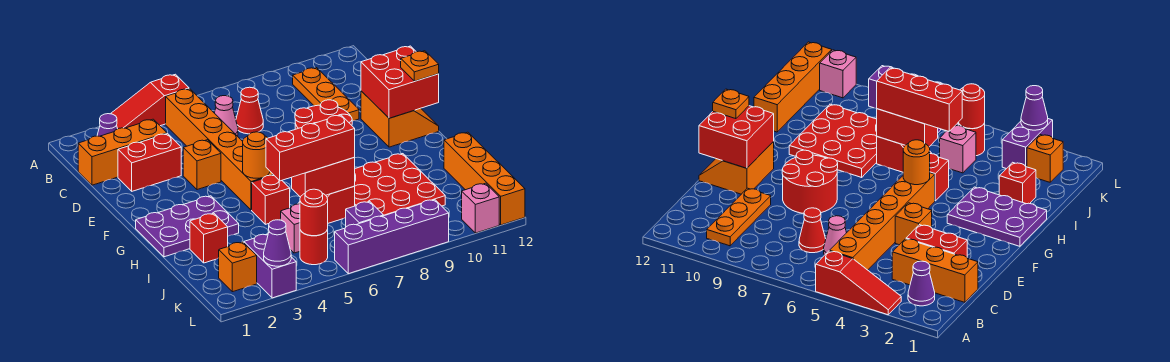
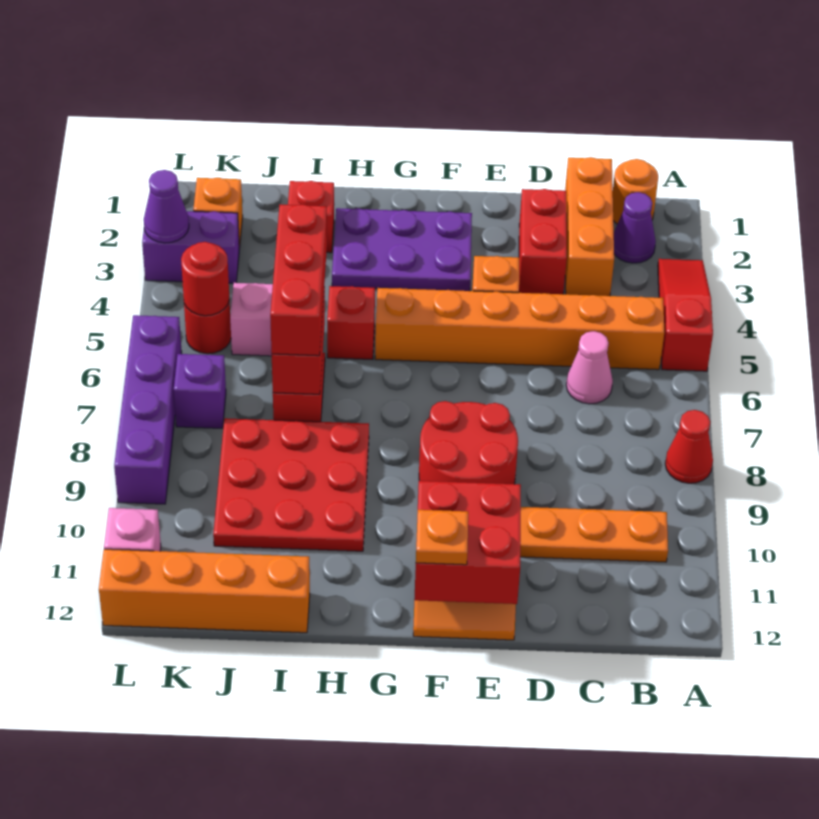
red cone C7 level 1 -> red cone A8 level 1
purple plate G1:H3 level 1 -> purple plate F2:H3 level 1
orange round brick G5 level 2 -> orange round brick B1 level 1

